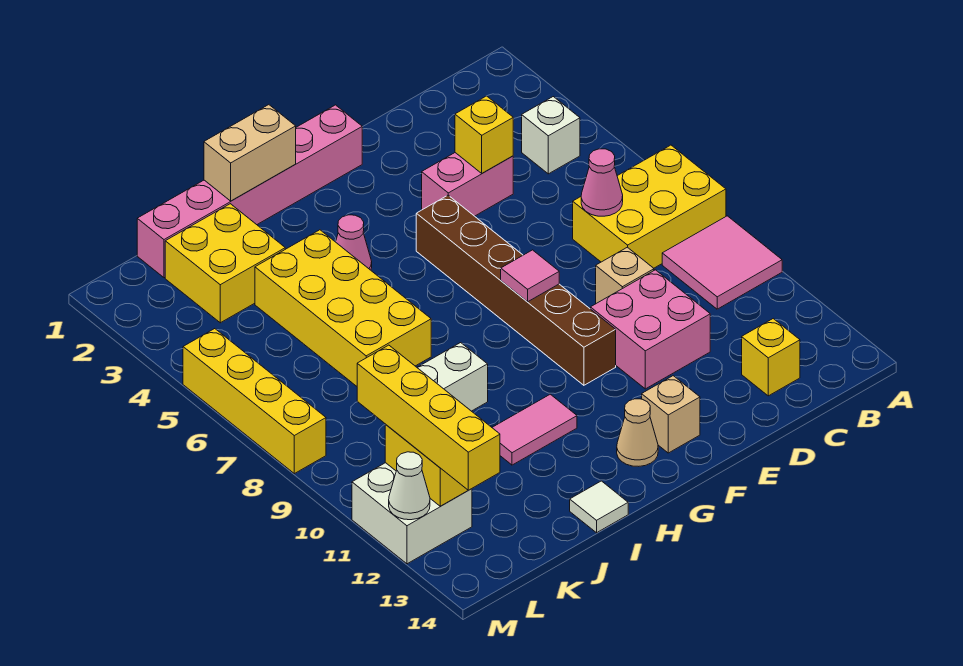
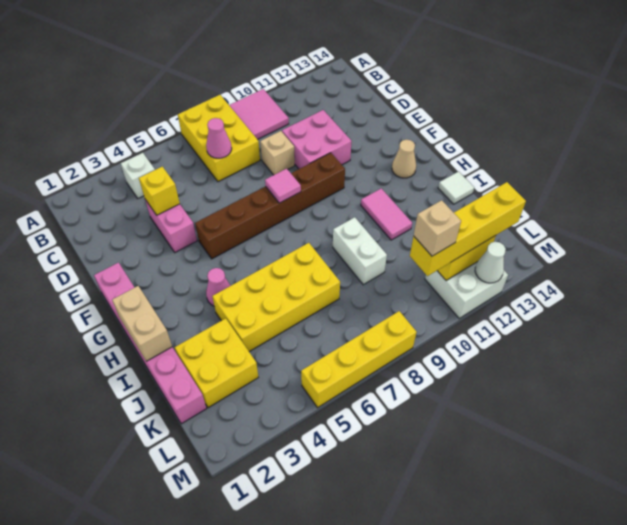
yellow brick C13 level 1 -> none
tan brick F13 level 1 -> tan brick L10 level 4

